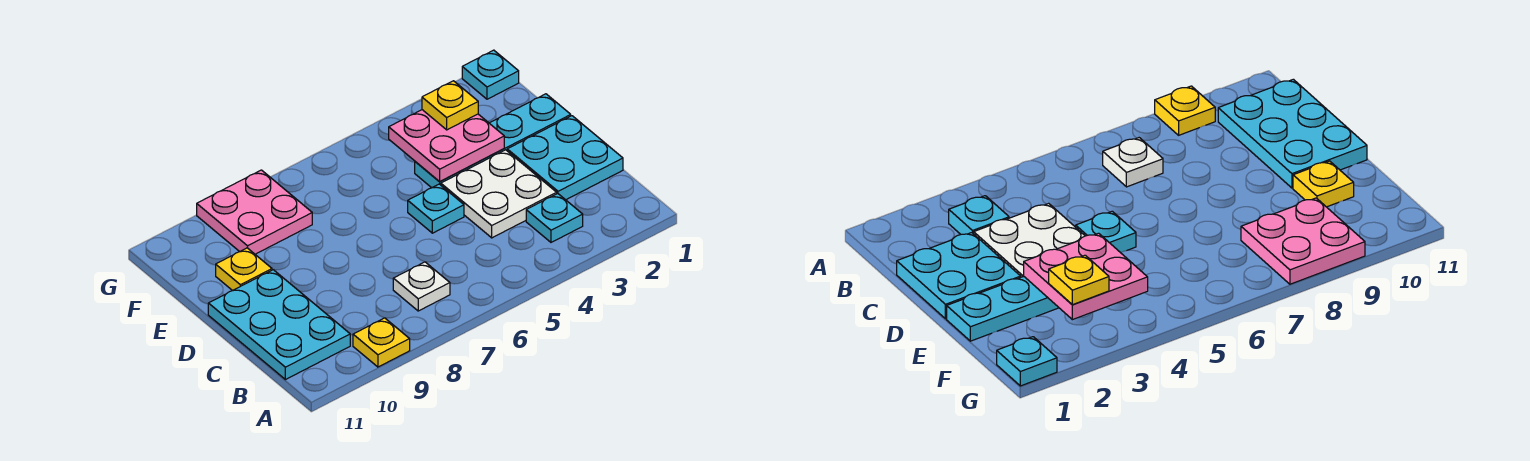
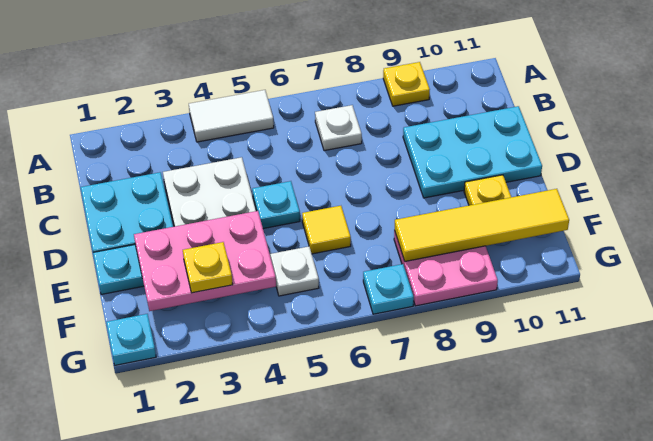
none -> white tile A4:A5 level 1
cyan plate B3 level 1 -> cyan plate G7 level 1
cyan plate B10:D11 level 1 -> cyan plate C9:D11 level 1
pink plate E3:F4 level 2 -> pink plate E2:F4 level 2
none -> yellow tile E6 level 1
none -> white plate F5 level 1
none -> yellow tile F8:F11 level 2

